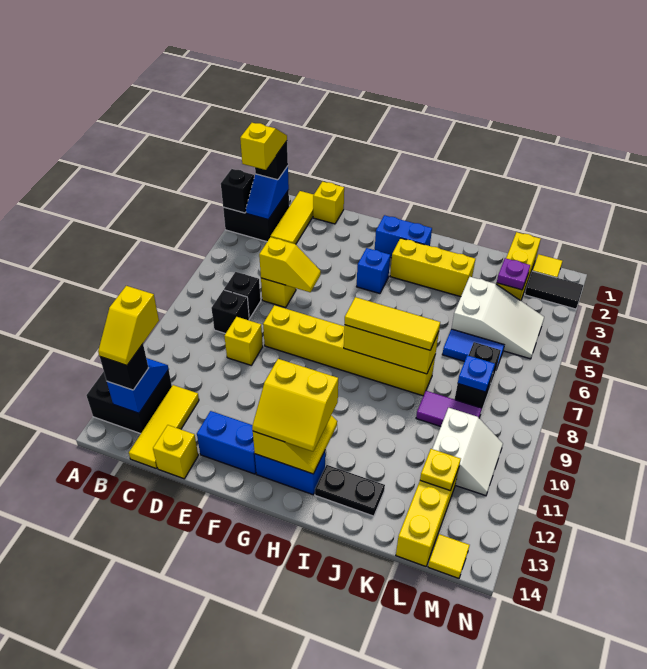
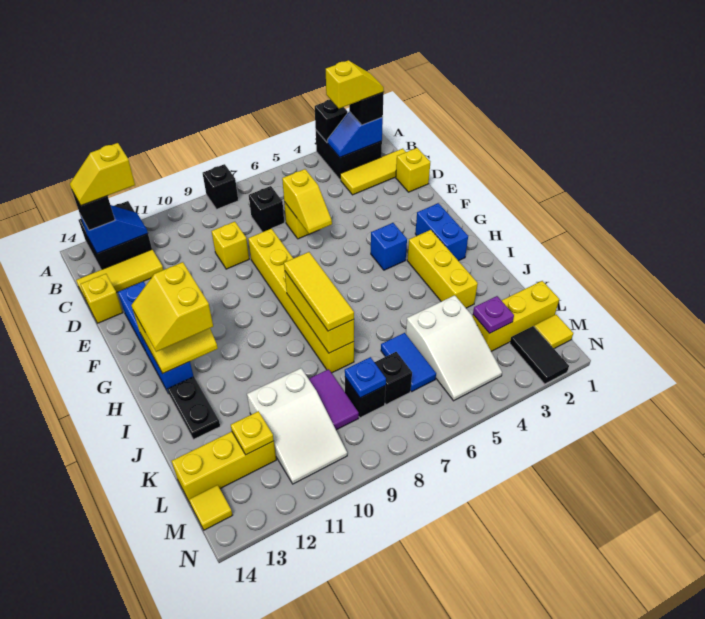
black brick C8 level 1 -> black brick A8 level 1
white slope L10:M11 level 1 top L -> white slope K10:M11 level 1 top K

